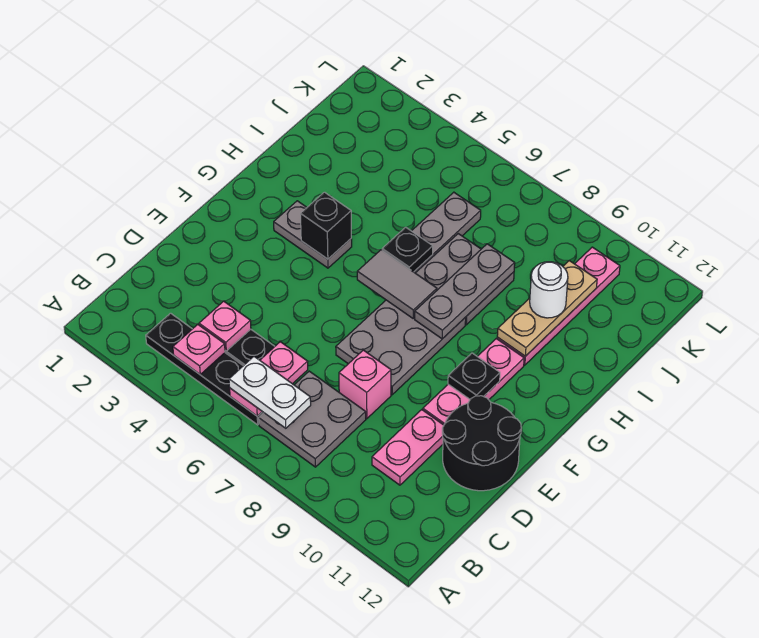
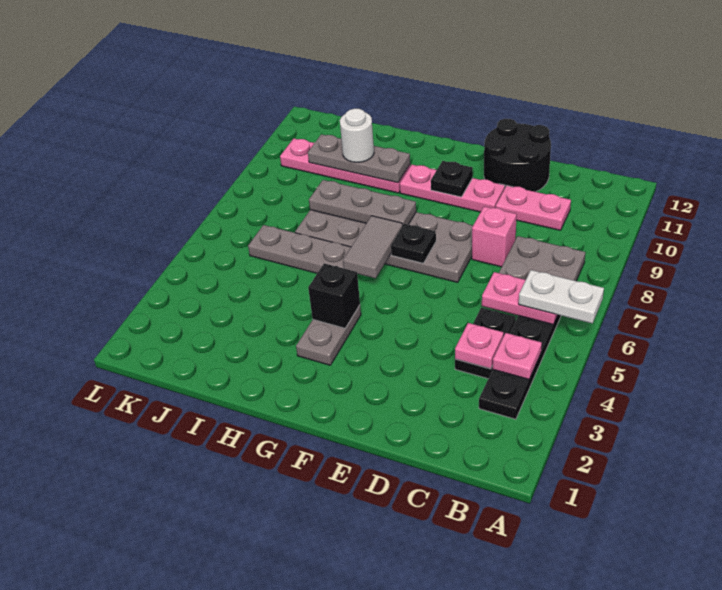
white plate B6:B7 level 3 -> white plate A6:B6 level 3
black plate H6 level 2 -> black plate F7 level 2
tan plate H10:J10 level 2 -> grey plate H10:J10 level 2

